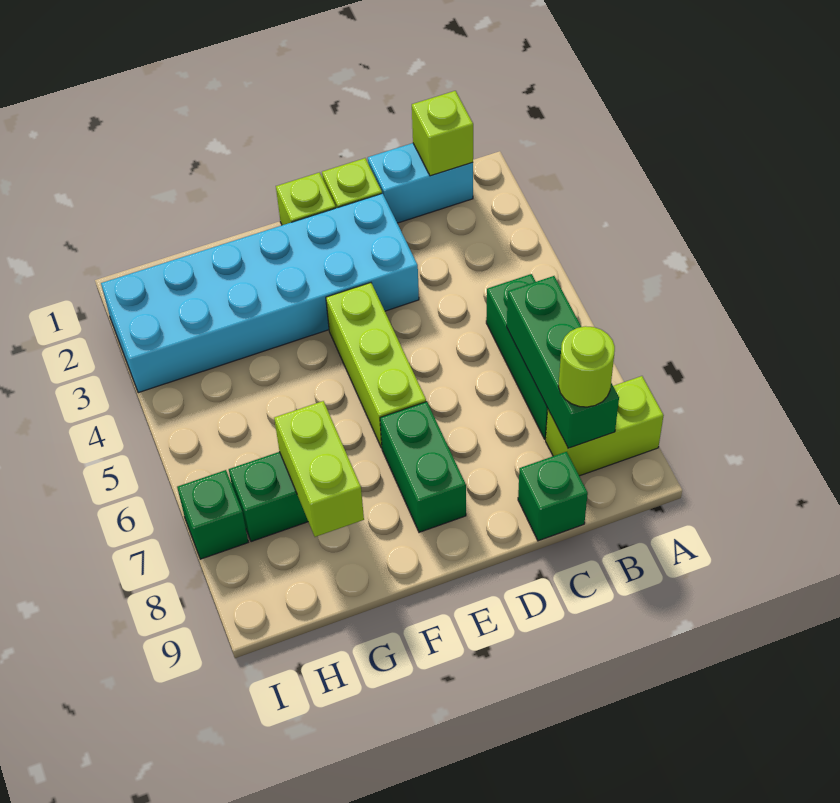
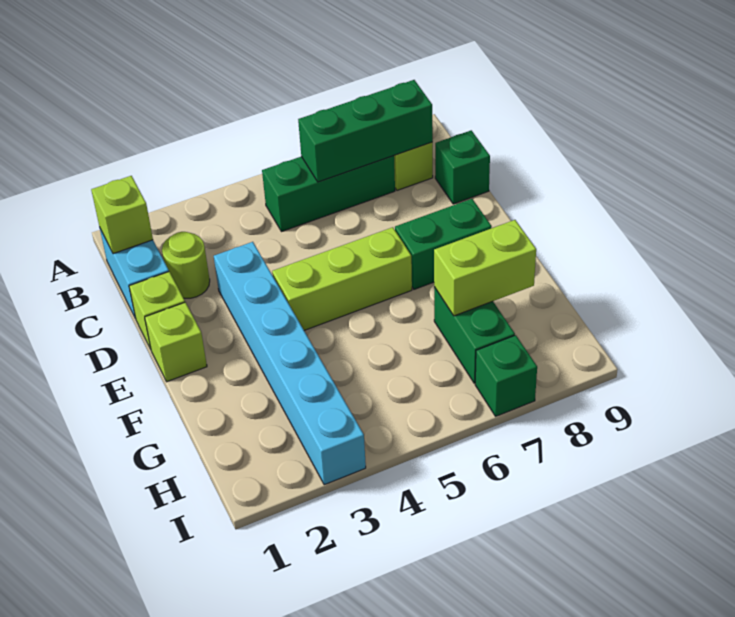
lime round brick B8 level 3 -> lime round brick C2 level 1
cyan brick D2:I3 level 1 -> cyan brick D3:I3 level 1

